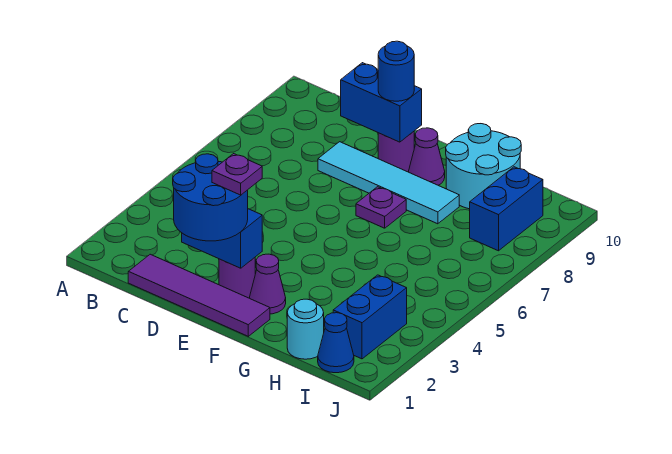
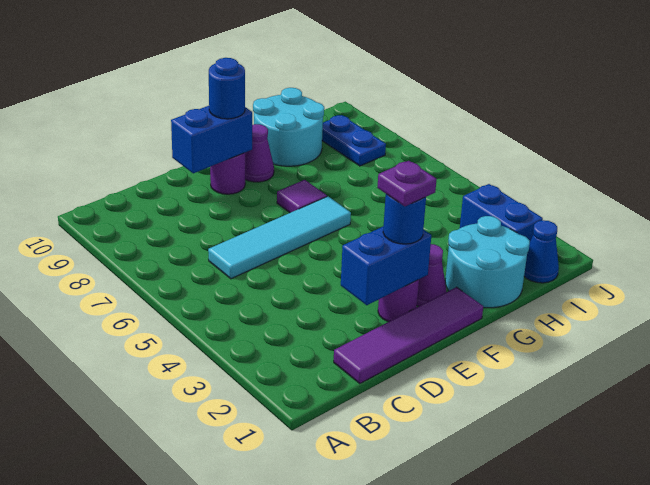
blue round brick D1:E2 level 3 -> blue round brick E2 level 3
cyan tile D8:G8 level 1 -> cyan tile C6:F6 level 1
purple plate F7 level 1 -> purple tile F7 level 1
cyan round brick H1 level 1 -> cyan round brick G1:H2 level 1
blue brick I8:I9 level 1 -> blue plate I8:I9 level 1

